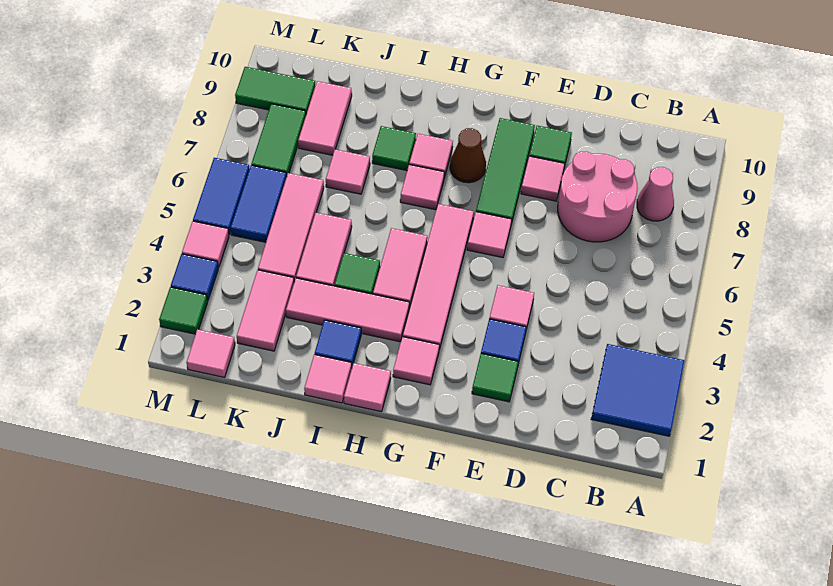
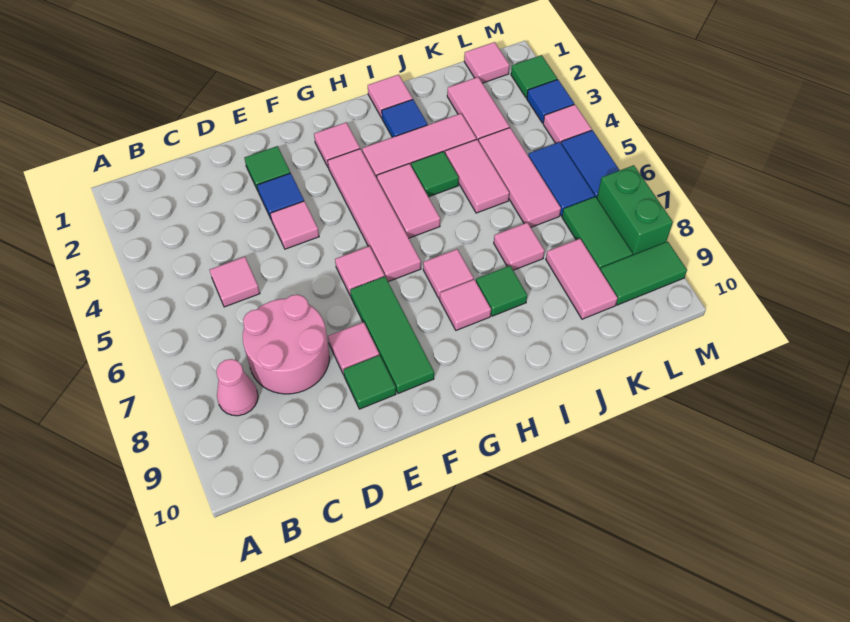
blue tile A2:B3 level 1 -> none
brown cone G8 level 1 -> none
pink tile H1 level 1 -> pink tile C5 level 1
none -> green brick M7:M8 level 1

